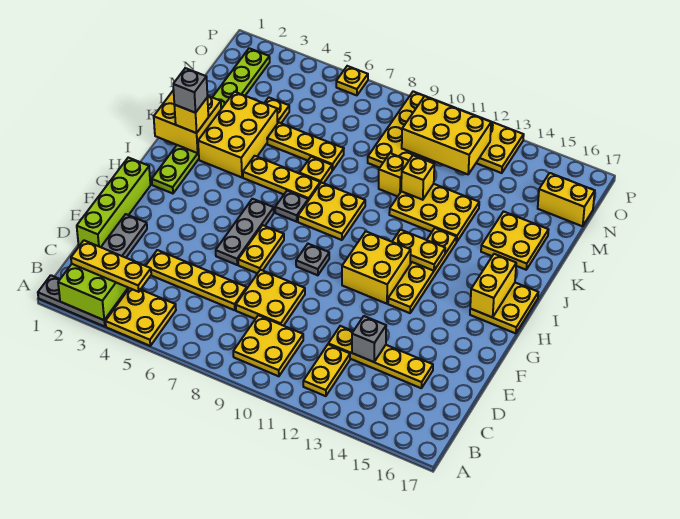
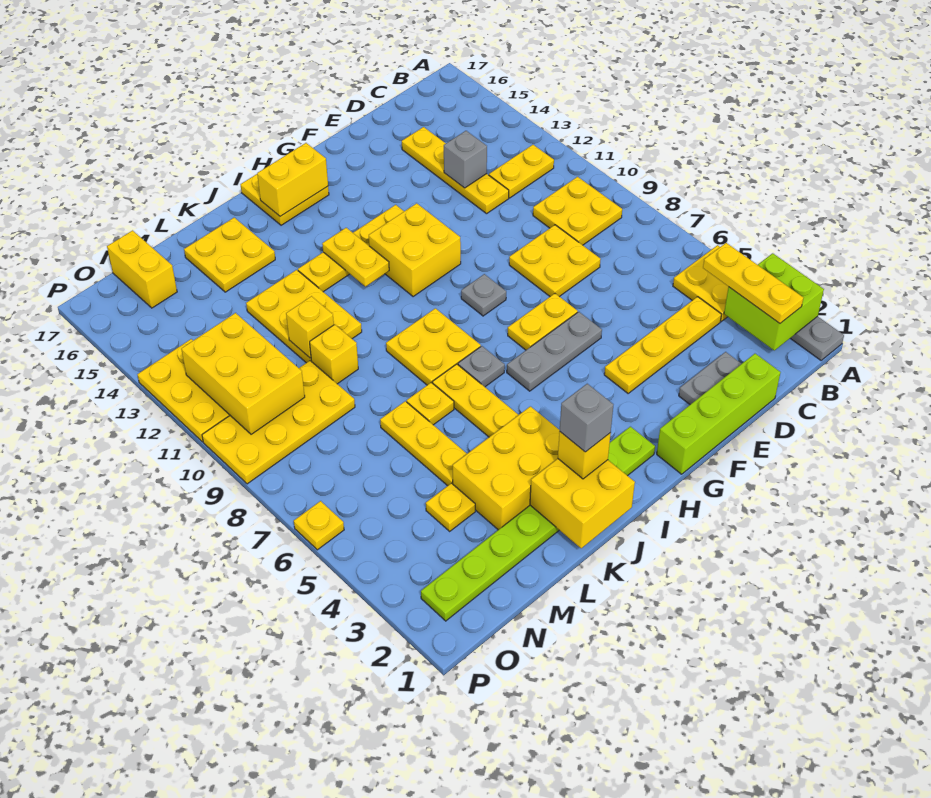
yellow plate D4:D7 level 1 -> yellow plate C4:F4 level 1

